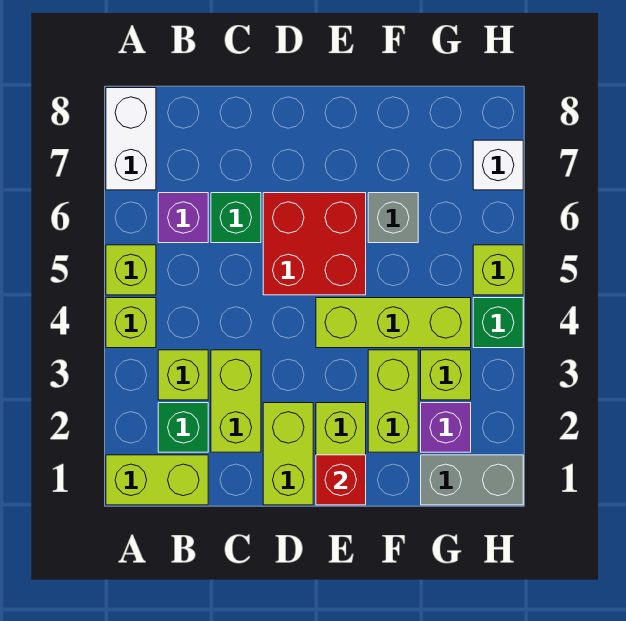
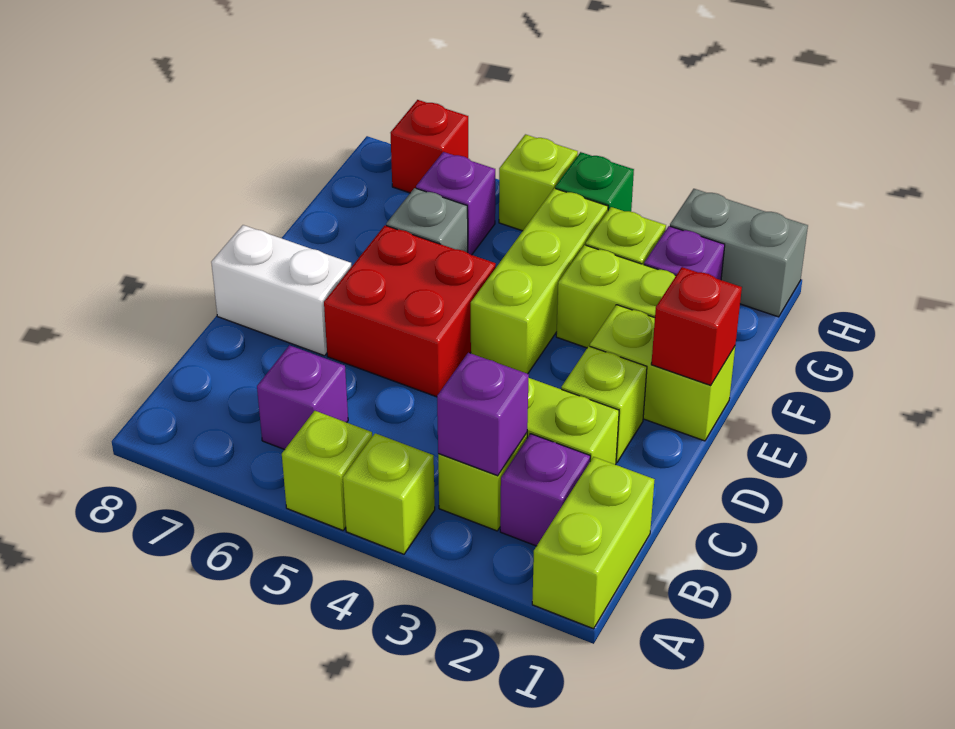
white brick A7:A8 level 1 -> white brick D7:D8 level 1
green brick B2 level 1 -> purple brick B2 level 1
none -> purple brick B3 level 2
green brick C6 level 1 -> none
lime brick D1:D2 level 1 -> lime brick D2 level 1
grey brick G1:H1 level 1 -> grey brick H1:H2 level 1
none -> purple brick G6 level 1
white brick H7 level 1 -> red brick H7 level 1

